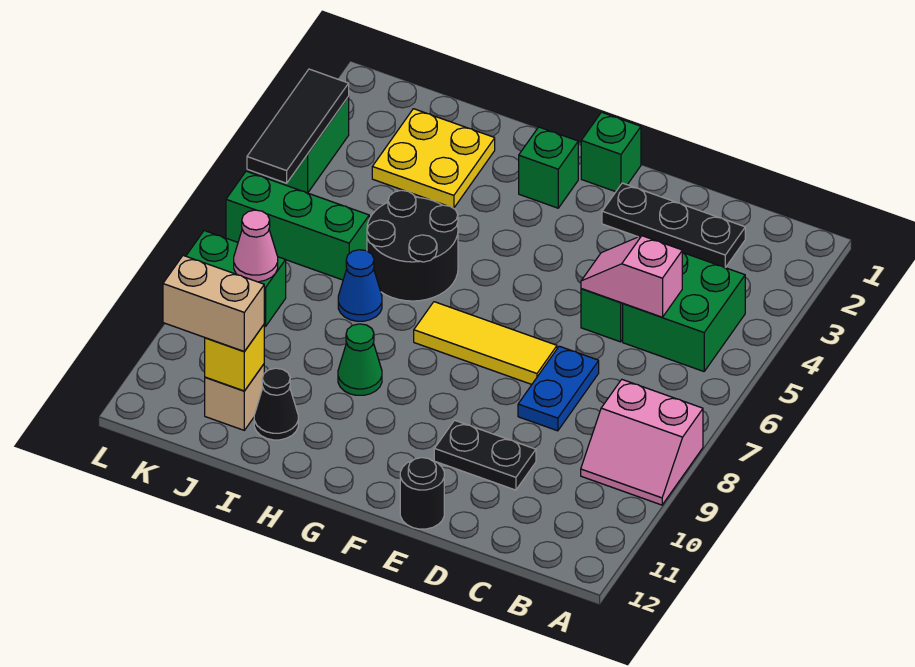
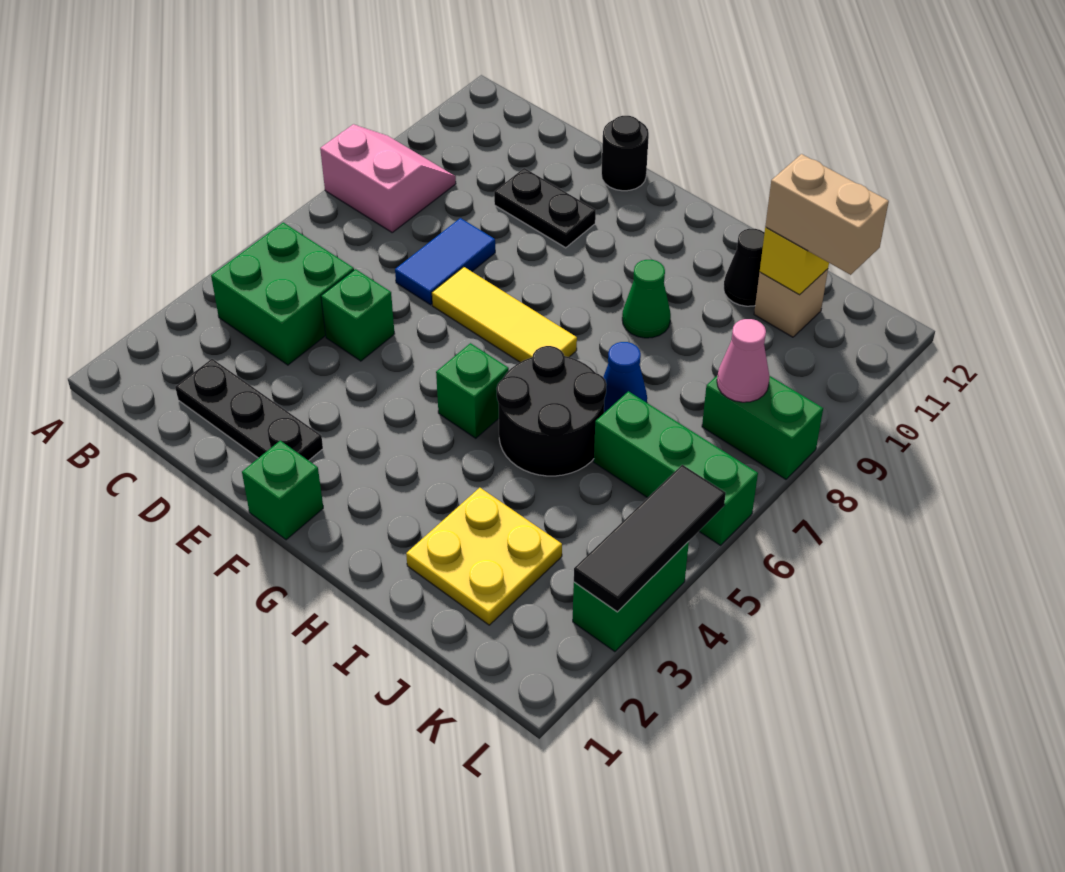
pink slope C5:D5 level 2 top C -> none
blue plate D7:D8 level 1 -> blue tile D7:D8 level 1
green brick G2 level 1 -> green brick G5 level 1

